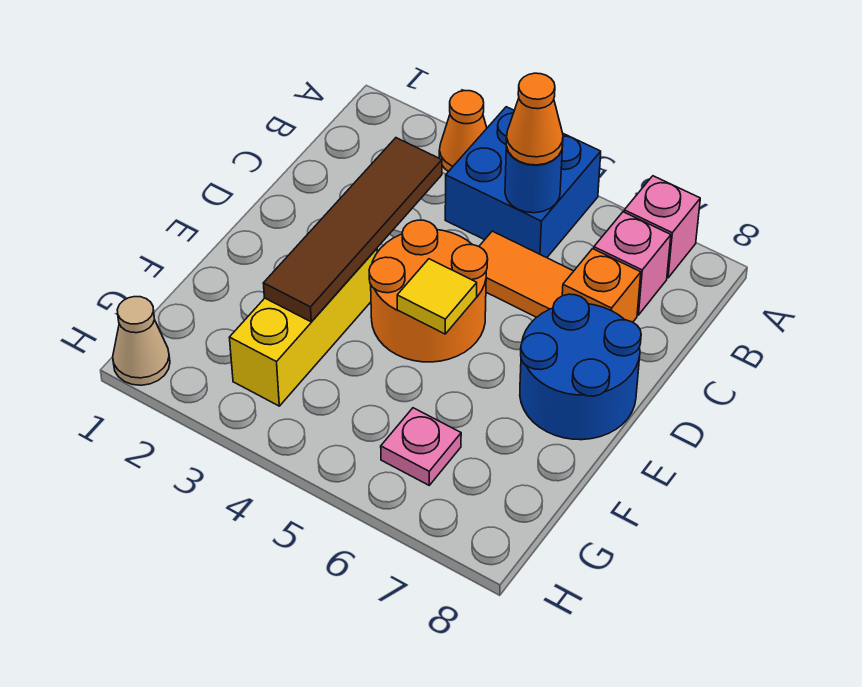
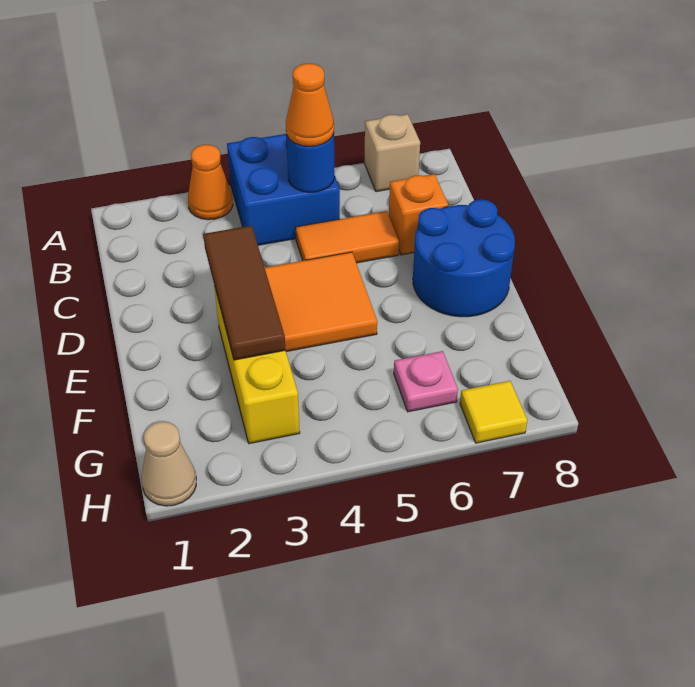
pink brick A7 level 1 -> tan brick A7 level 1
pink brick B7 level 1 -> none
brown tile C3:F3 level 2 -> brown tile D3:F3 level 2
orange round brick D4:E5 level 1 -> orange tile D4:E5 level 1
yellow tile E5 level 2 -> yellow tile H7 level 1

